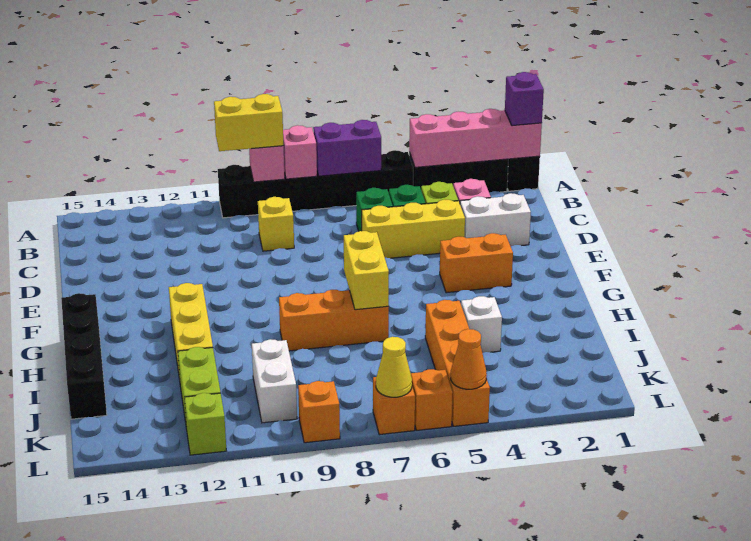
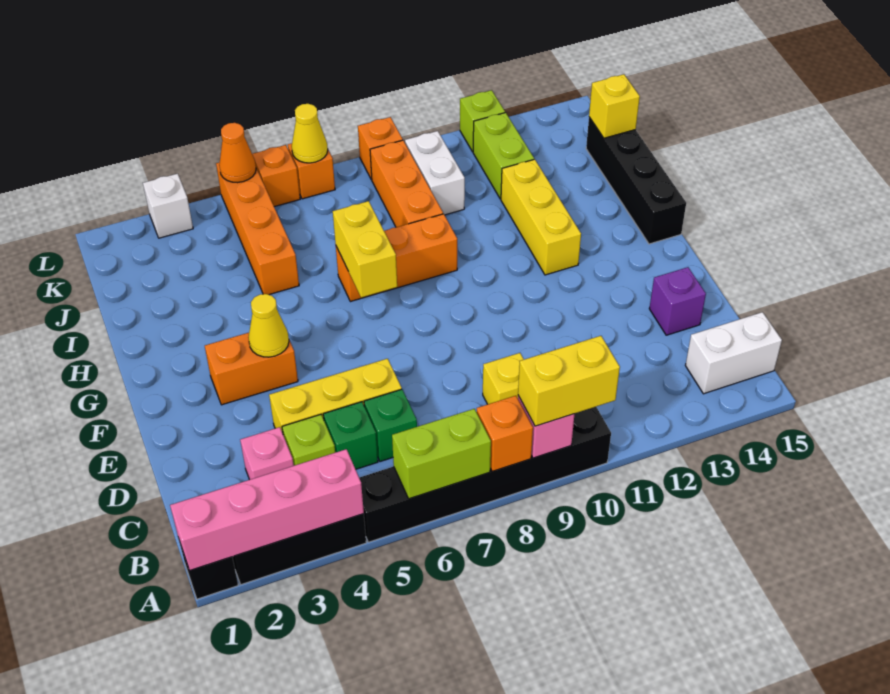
purple brick A1 level 3 -> purple brick D14 level 1
purple brick A6:A7 level 2 -> lime brick A6:A7 level 2
pink brick A8 level 2 -> orange brick A8 level 2
white brick D2:D3 level 1 -> white brick B14:B15 level 1
none -> yellow cone F4 level 2
white brick I4 level 1 -> white brick L3 level 1
none -> orange brick I9:K9 level 1
none -> yellow brick J15 level 2

